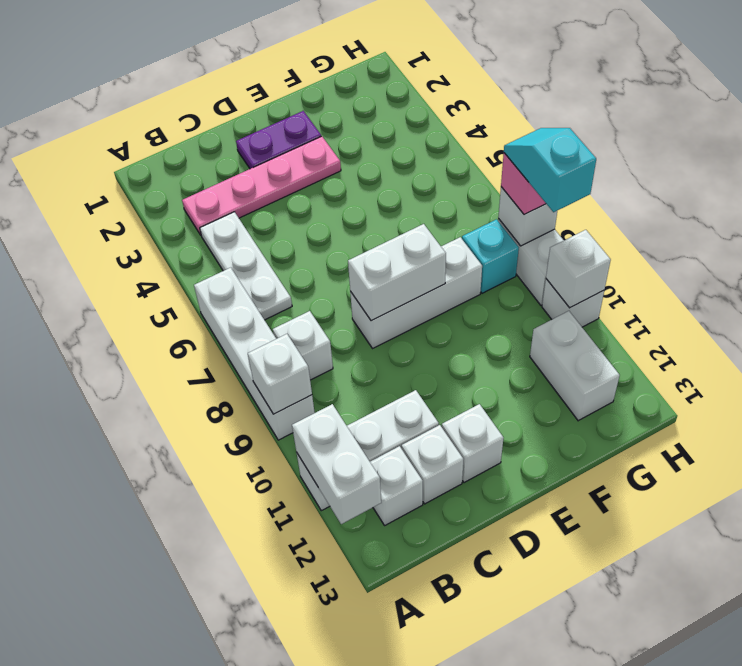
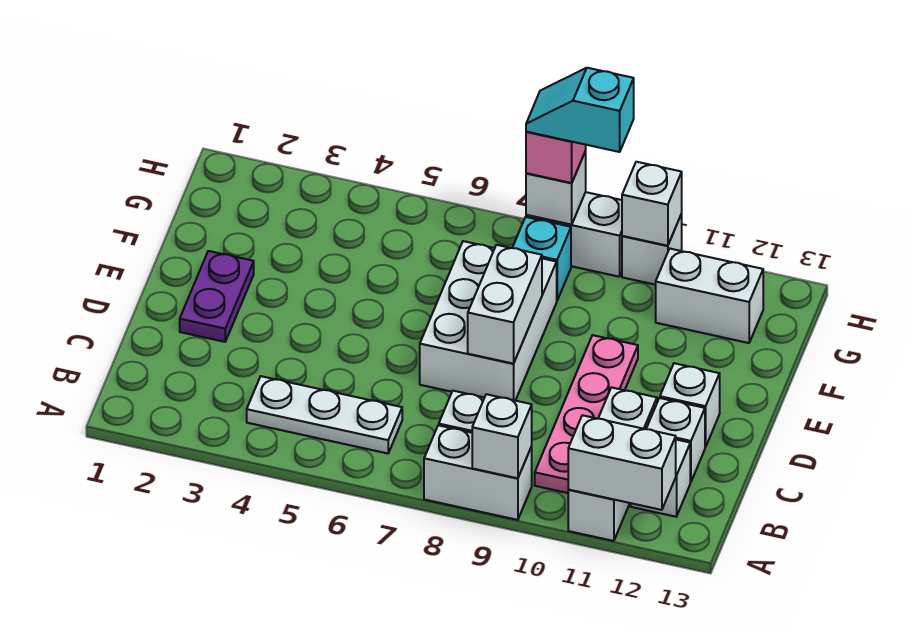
white brick A6:A9 level 1 -> white brick A8:A9 level 1
pink plate B3:E3 level 1 -> pink plate B10:E10 level 1
white brick D8:F8 level 1 -> white brick D7:F8 level 1

